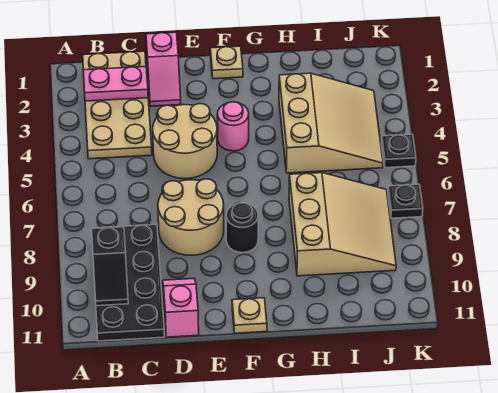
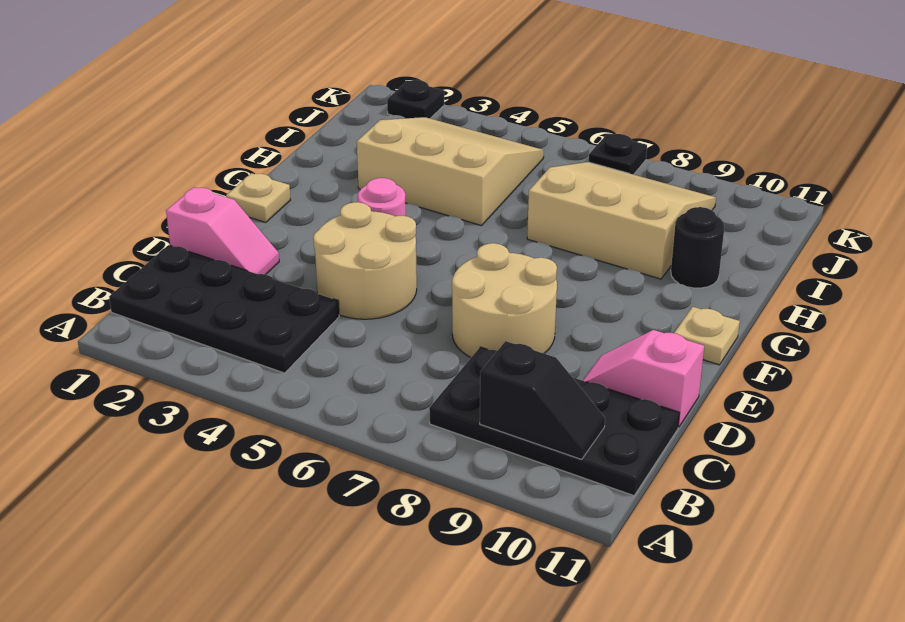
tan plate B1:C4 level 1 -> black plate B1:C4 level 1
pink plate B2:C2 level 2 -> none
black round brick F8 level 1 -> black round brick H10 level 1
black plate K5 level 1 -> black plate K2 level 1

